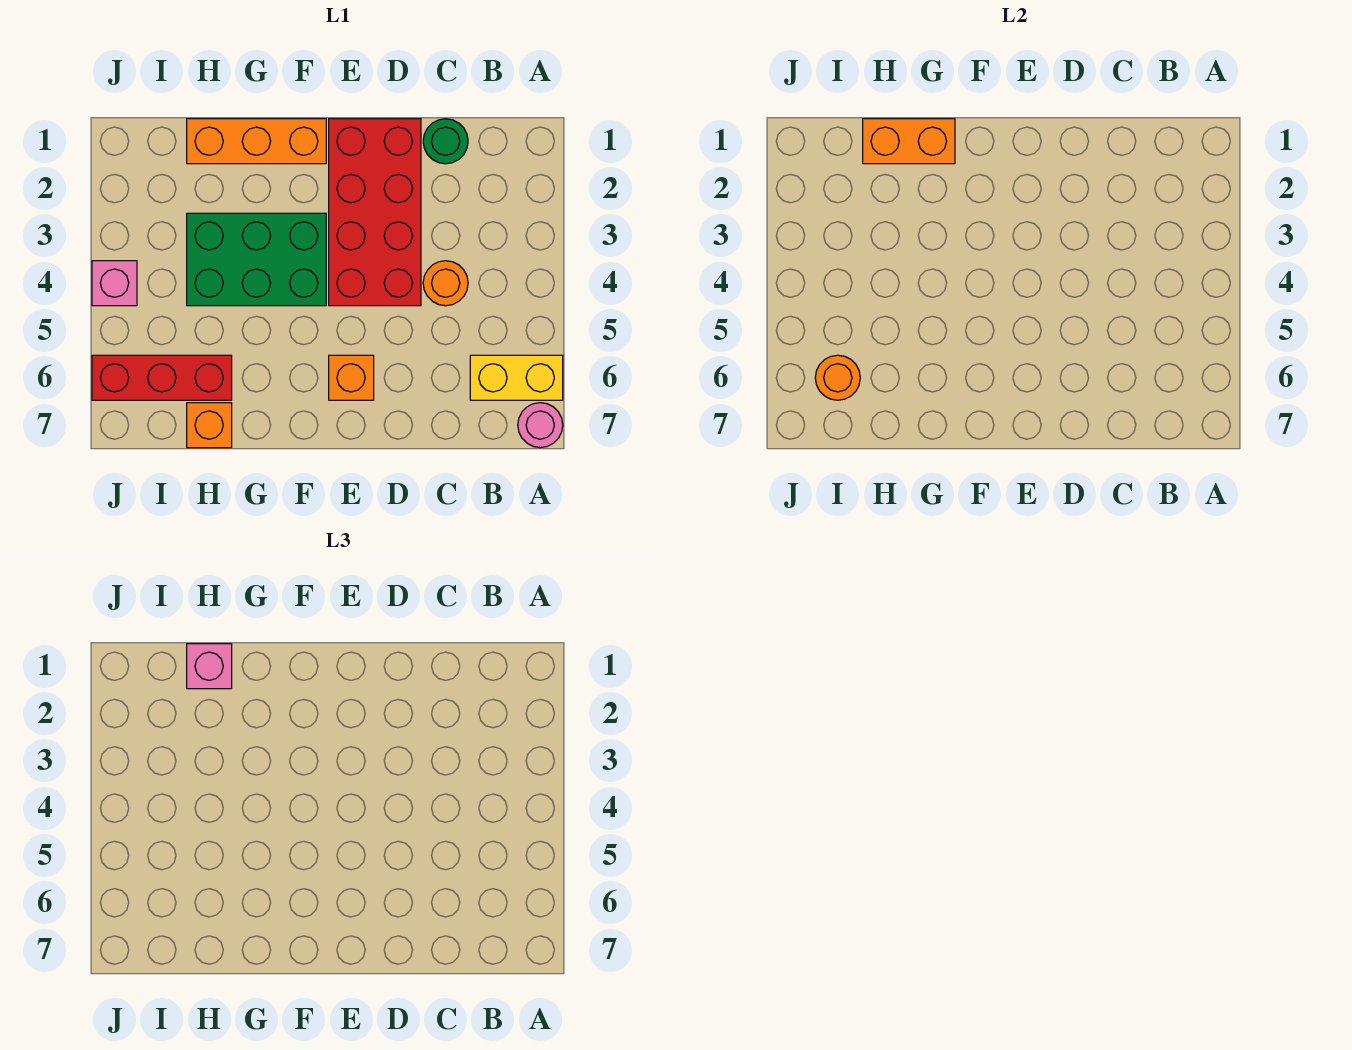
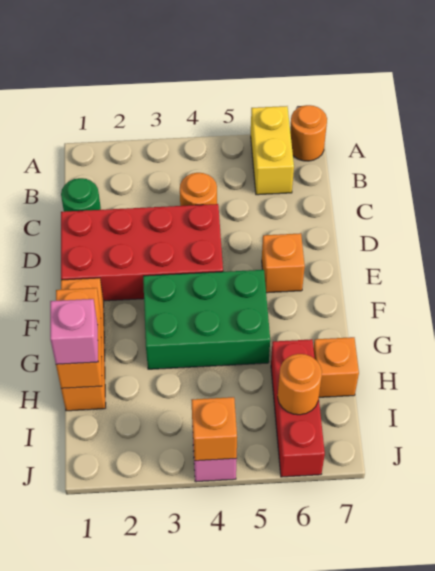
pink round brick A7 level 1 -> orange round brick A7 level 1
green brick F3:H4 level 1 -> green brick F3:G5 level 1
none -> orange brick J4 level 2

